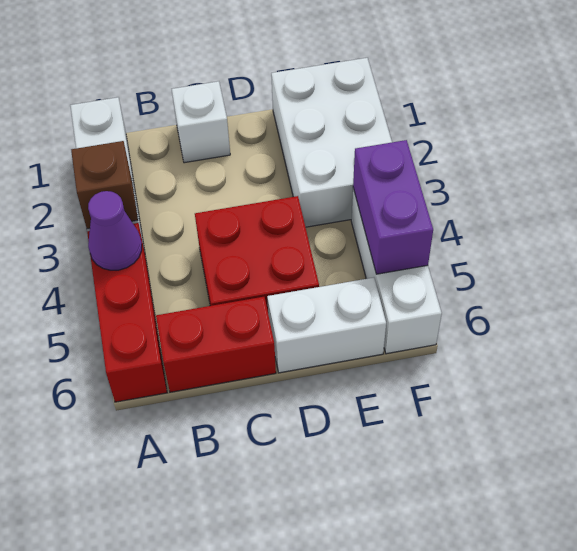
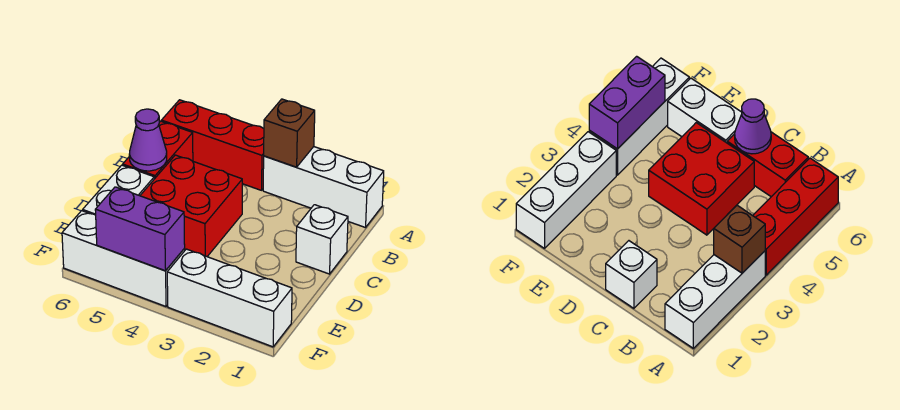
purple cone A4 level 2 -> purple cone C6 level 2
white brick E1:F3 level 1 -> white brick F1:F3 level 1

